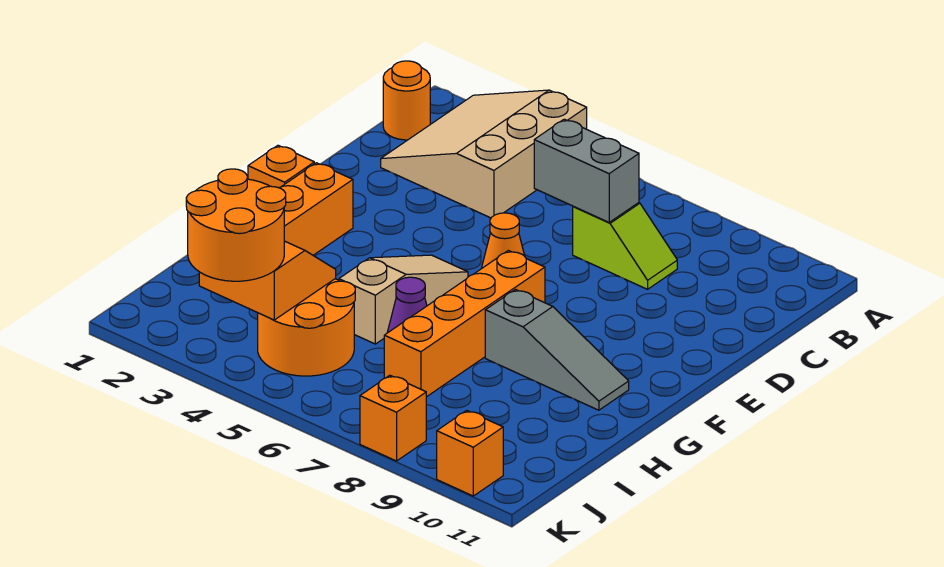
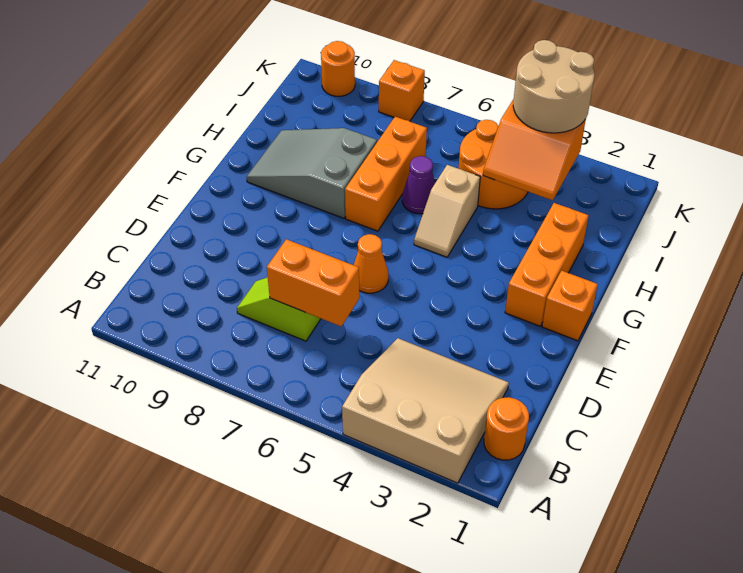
tan slope A2:C4 level 1 top 4 -> tan slope A2:C4 level 1 top A
grey brick C6:C7 level 2 -> orange brick C6:C7 level 2
tan slope F5:H5 level 1 top H -> tan slope G5:H5 level 1 top H
orange brick F7:I7 level 1 -> orange brick G7:I7 level 1
grey slope G8:G10 level 1 top 8 -> grey slope G8:H10 level 1 top 8
orange round brick J3:K4 level 3 -> tan round brick J3:K4 level 3
orange brick K10 level 1 -> orange round brick K10 level 1

